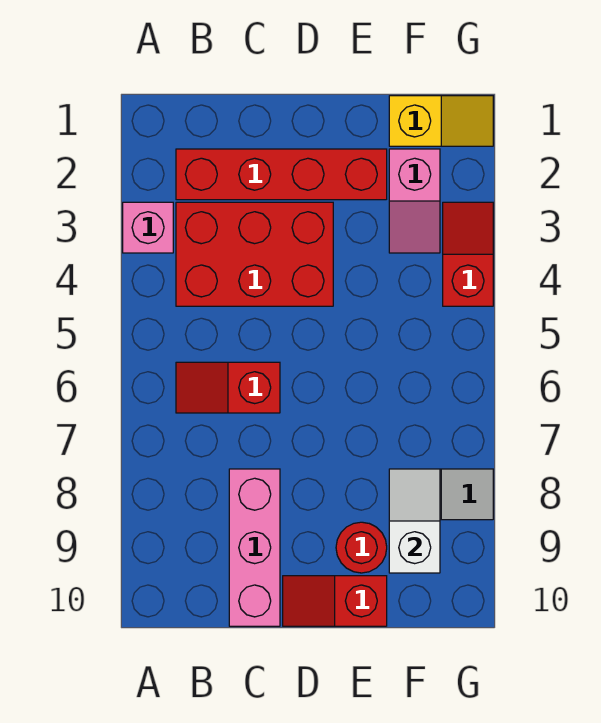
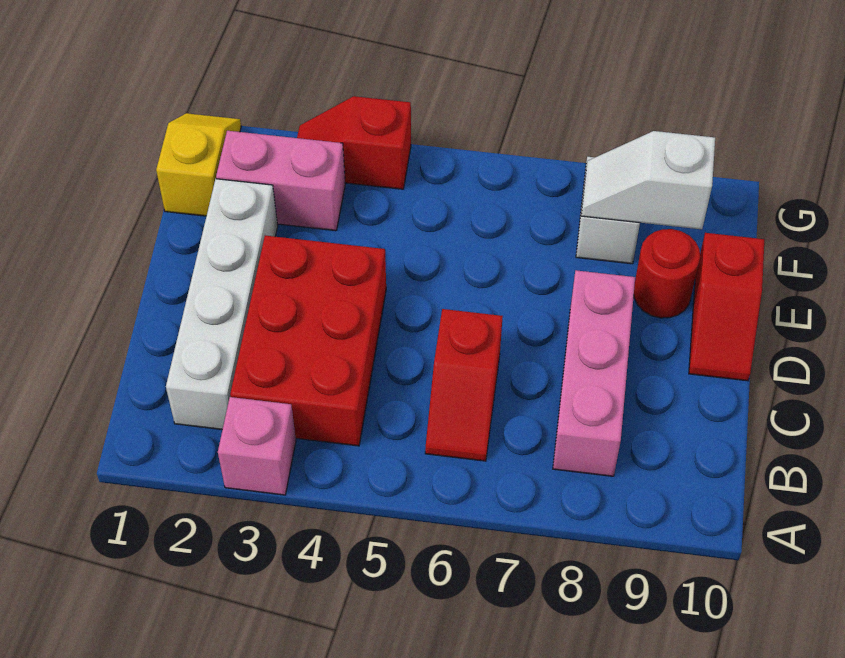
red brick B2:E2 level 1 -> white brick B2:E2 level 1
pink brick C8:C10 level 1 -> pink brick B8:D8 level 1
pink slope F2:F3 level 1 top 2 -> pink brick F2:F3 level 1

